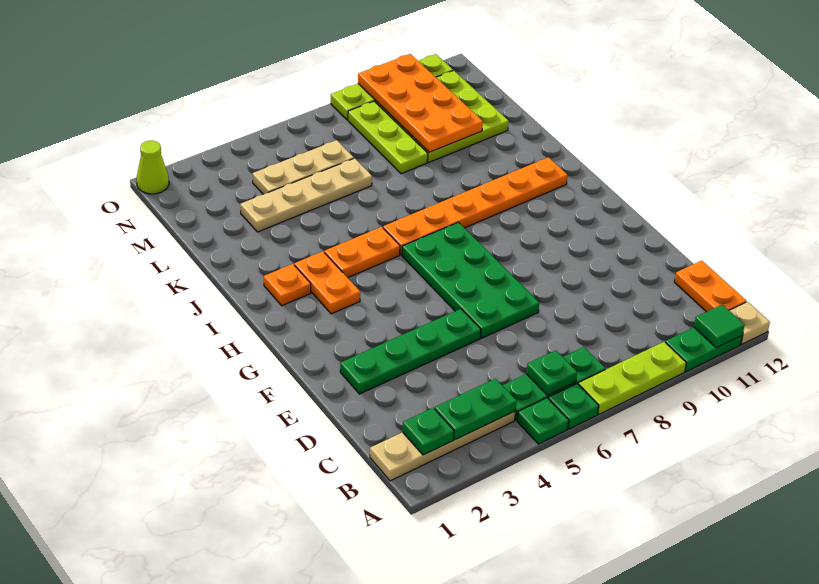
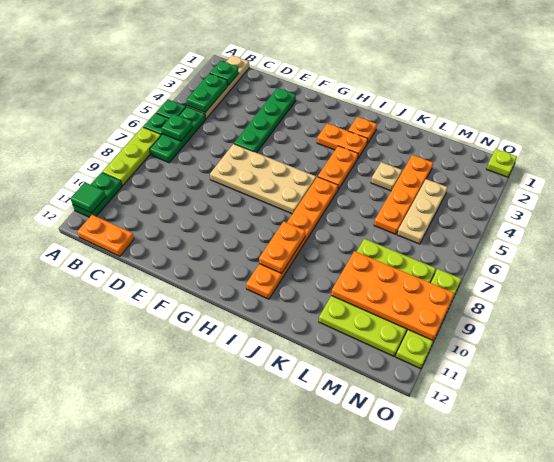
tan plate A12 level 1 -> tan plate K4 level 1
green plate E6:H7 level 1 -> tan plate E6:H7 level 1
none -> orange plate I9:I10 level 2
tan plate L3:L6 level 1 -> orange plate L3:L6 level 1
lime cone O1 level 1 -> lime plate O1 level 1

